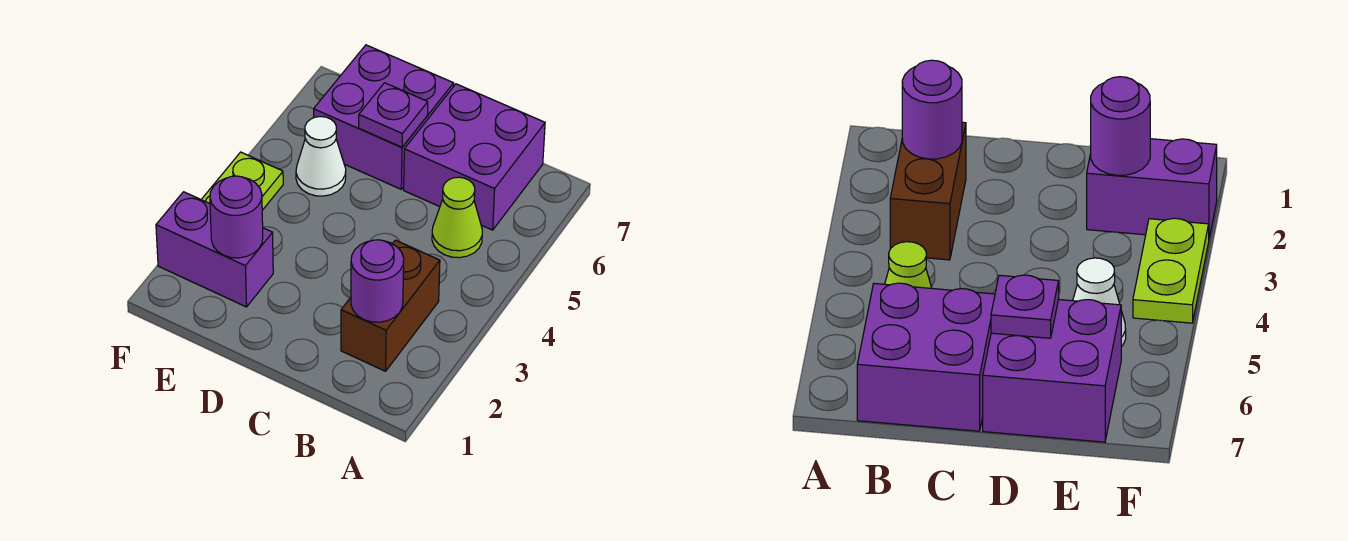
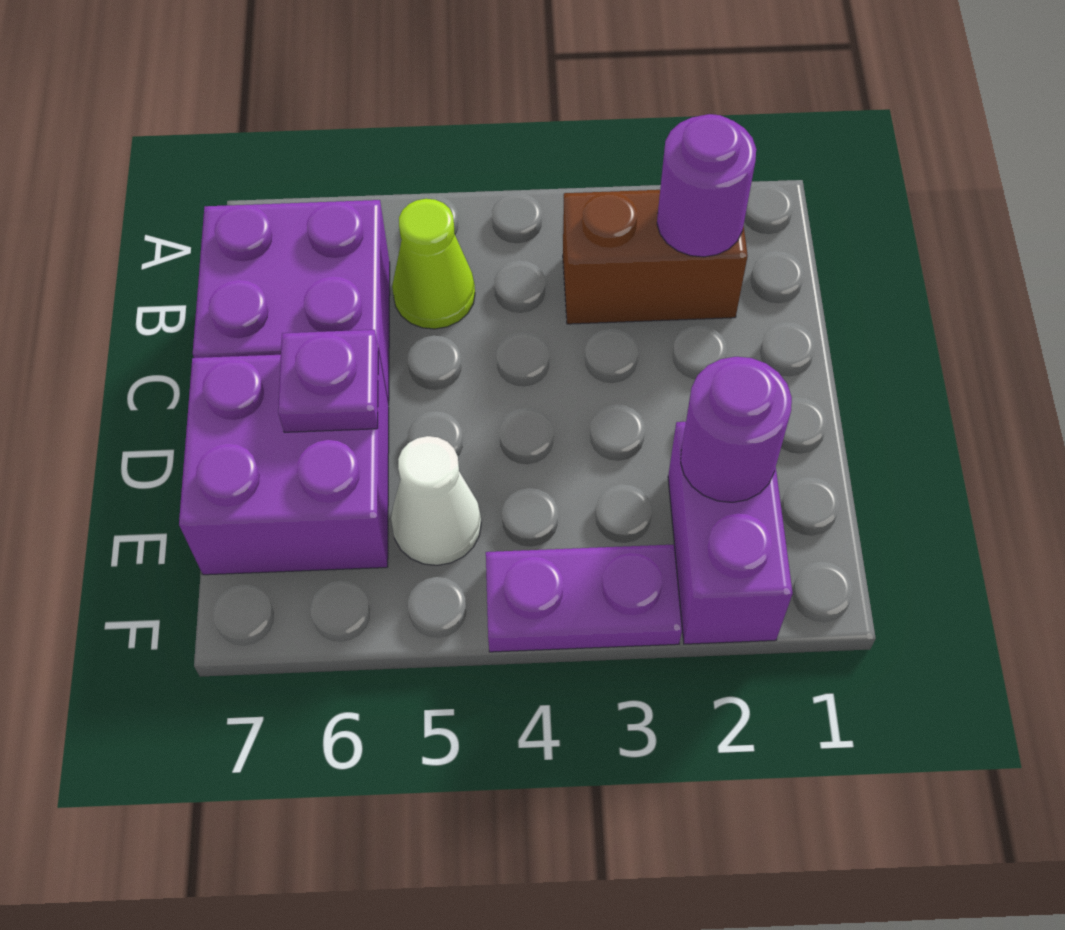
lime plate F3:F4 level 1 -> purple plate F3:F4 level 1

